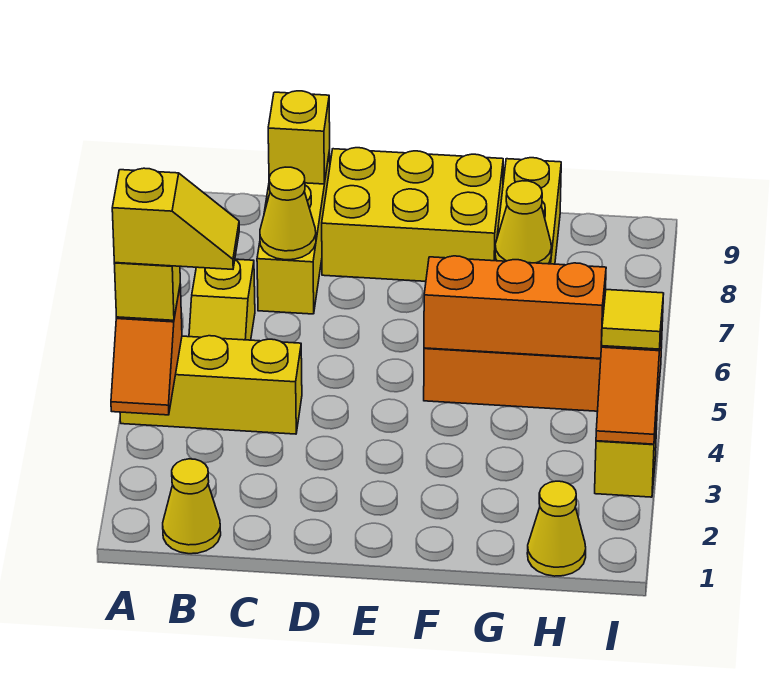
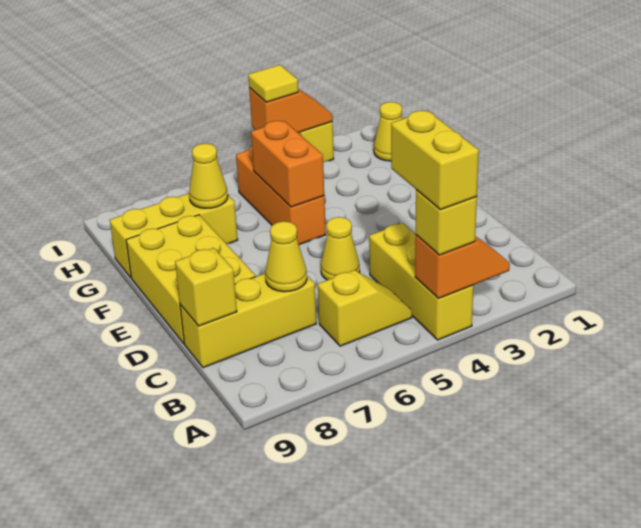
yellow slope A4:B4 level 4 top A -> yellow brick A4:B4 level 4
yellow cone B1 level 1 -> yellow cone D5 level 1
orange brick F5:H5 level 2 -> orange brick F5:G5 level 2

